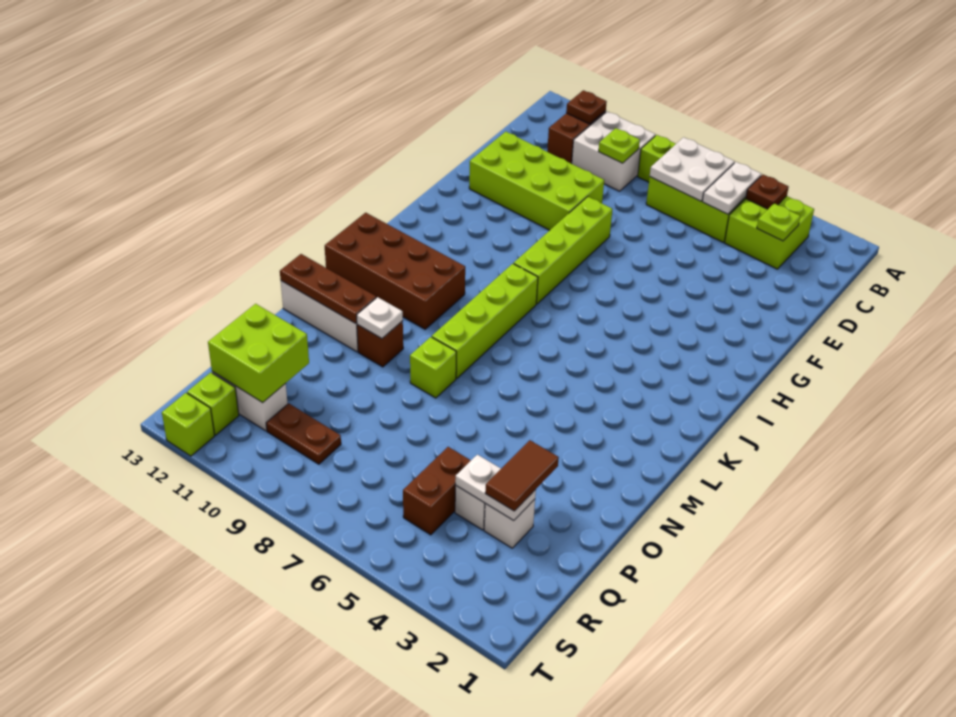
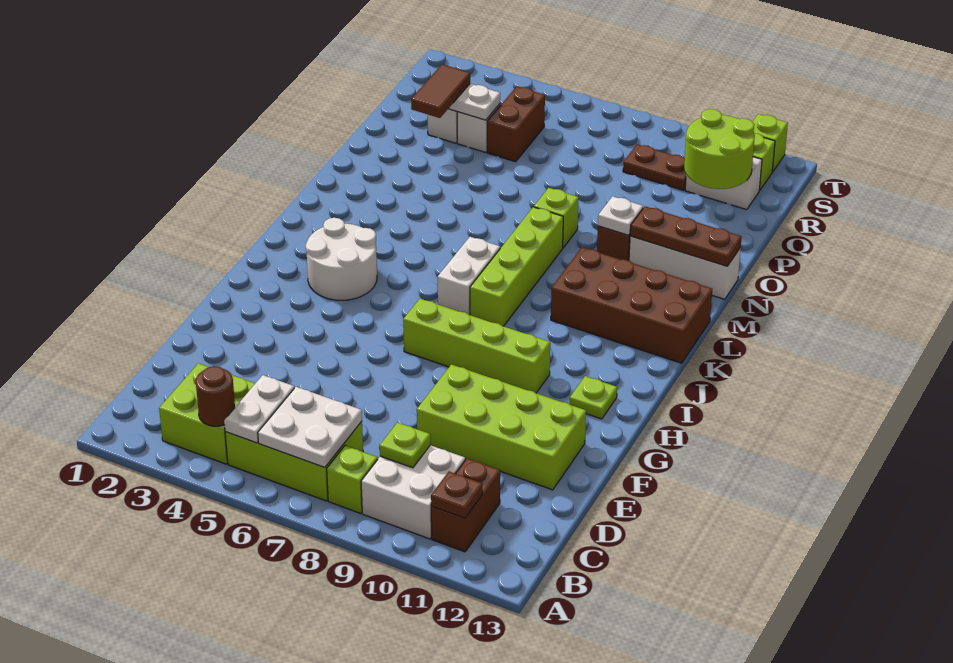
brown plate B4 level 2 -> brown round brick B4 level 2
lime plate C3 level 2 -> lime plate H12 level 1
lime brick F8:I8 level 1 -> lime brick H7:H10 level 1
none -> white round brick I3:J4 level 1
none -> white brick J7:K7 level 1
lime brick Q11:R12 level 2 -> lime round brick Q11:R12 level 2

